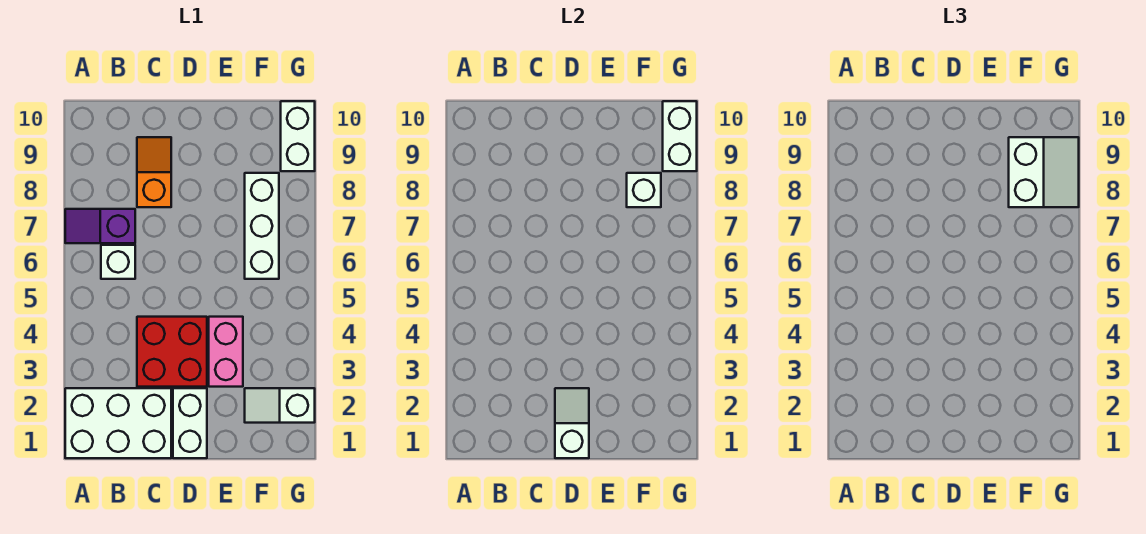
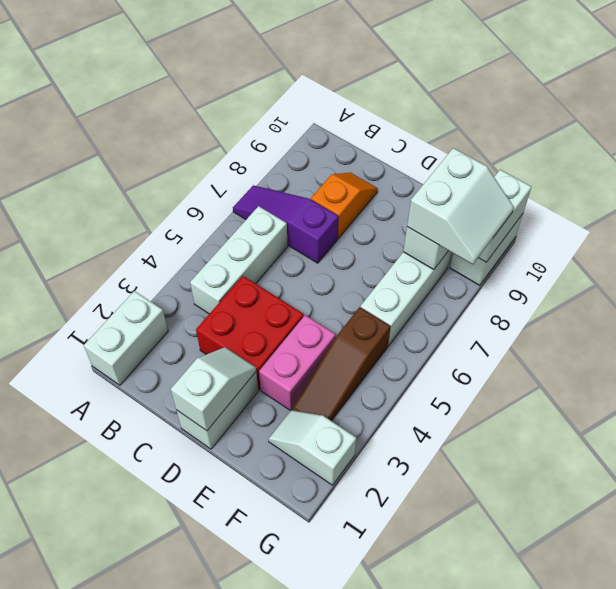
white brick A1:C2 level 1 -> white brick A1:A2 level 1
purple slope A7:B7 level 1 top B -> purple slope A7:C7 level 1 top C
white brick B6 level 1 -> white brick B4:B6 level 1
none -> brown slope F3:F5 level 1 top 5

